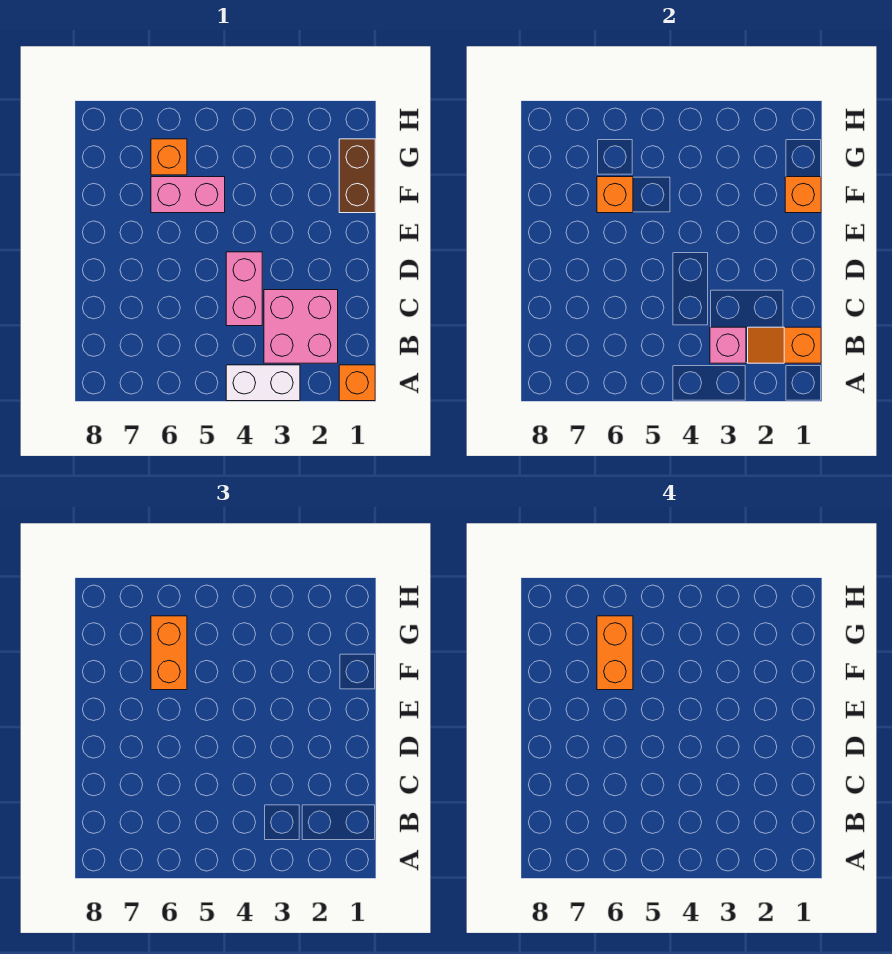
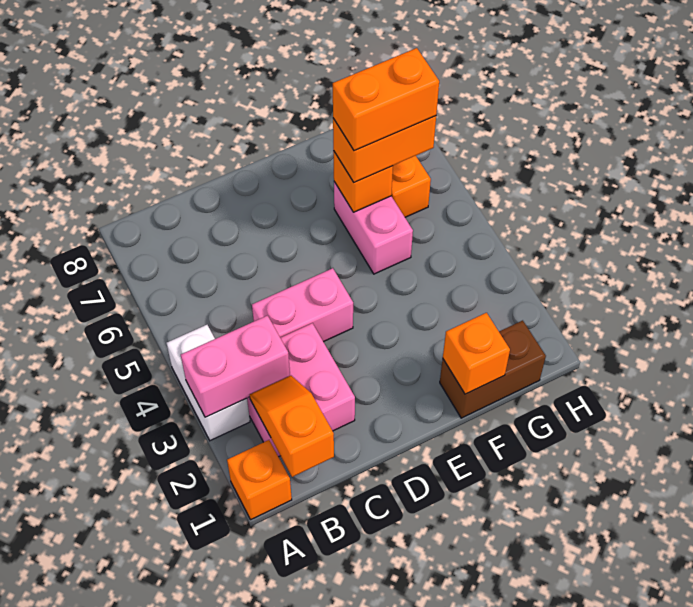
pink brick B3 level 2 -> pink brick A3:B3 level 2

